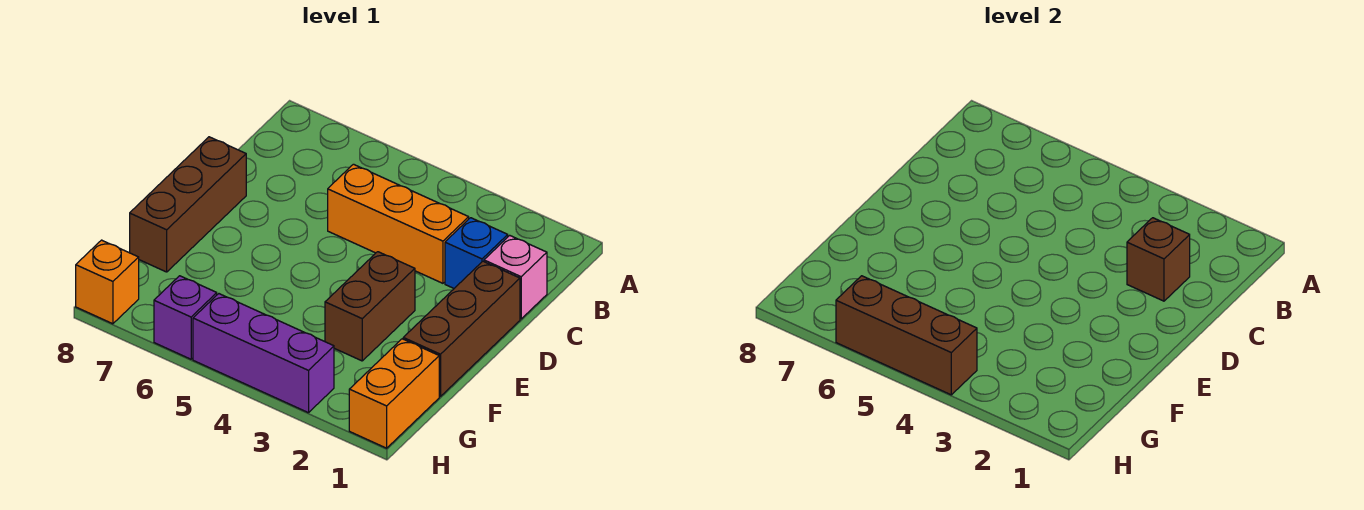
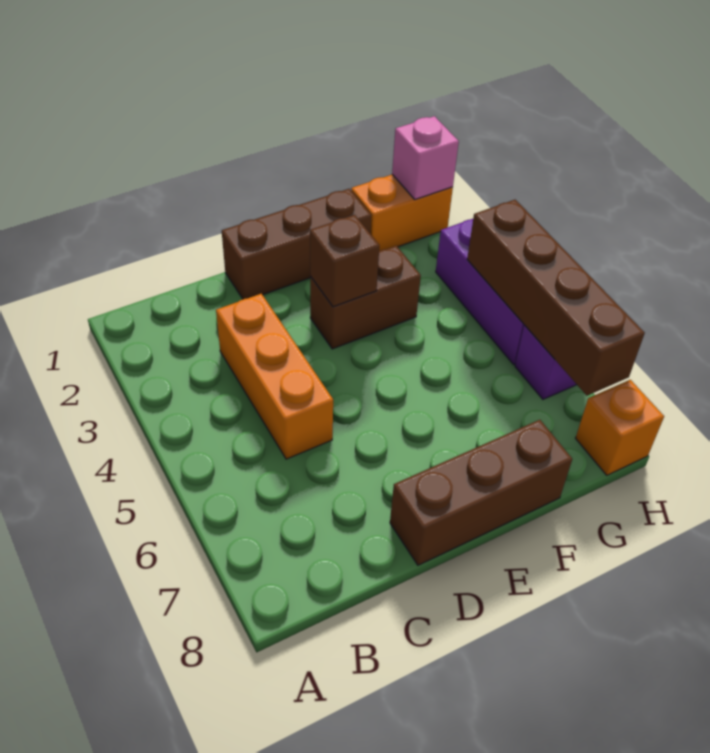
pink brick C1 level 1 -> pink brick H1 level 2
blue brick C2 level 1 -> none
brown brick C2 level 2 -> brown brick E3 level 2
brown brick H4:H6 level 2 -> brown brick H4:H7 level 2

